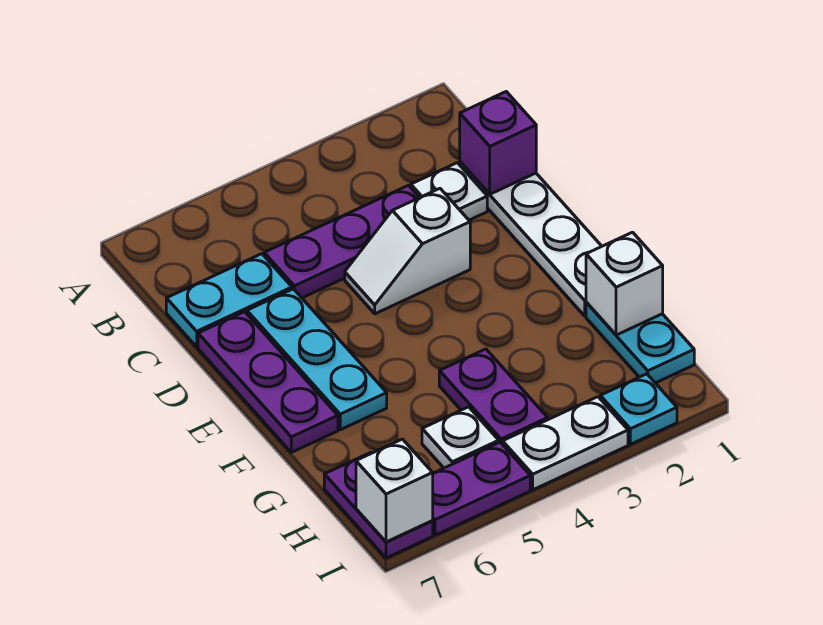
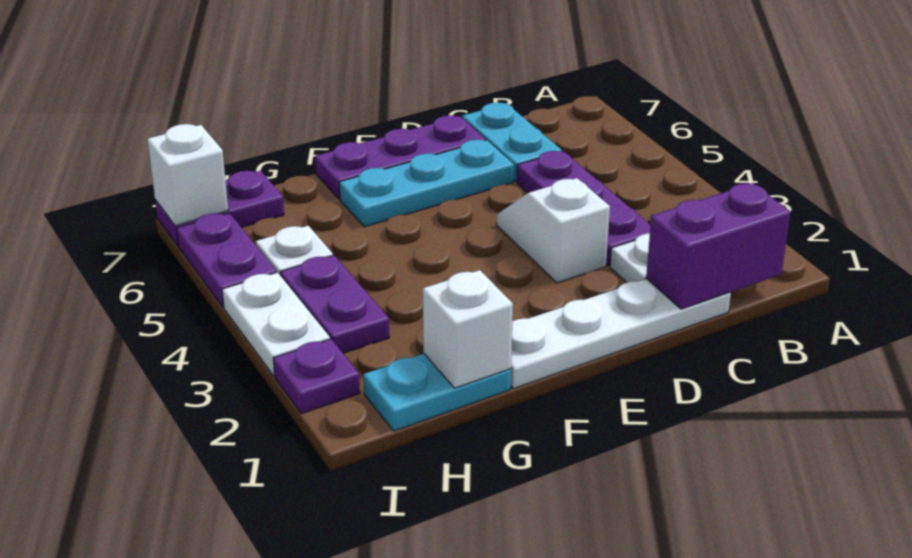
purple brick C1 level 2 -> purple brick B1:C1 level 2
purple plate G4:H4 level 1 -> purple plate H3:H4 level 1
cyan plate I2 level 1 -> purple plate I2 level 1

